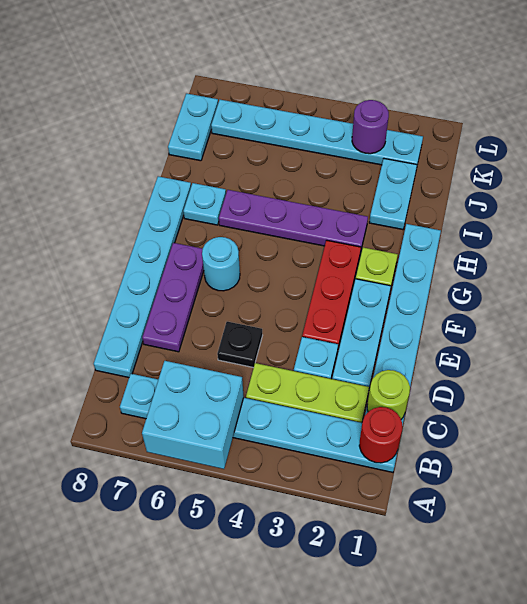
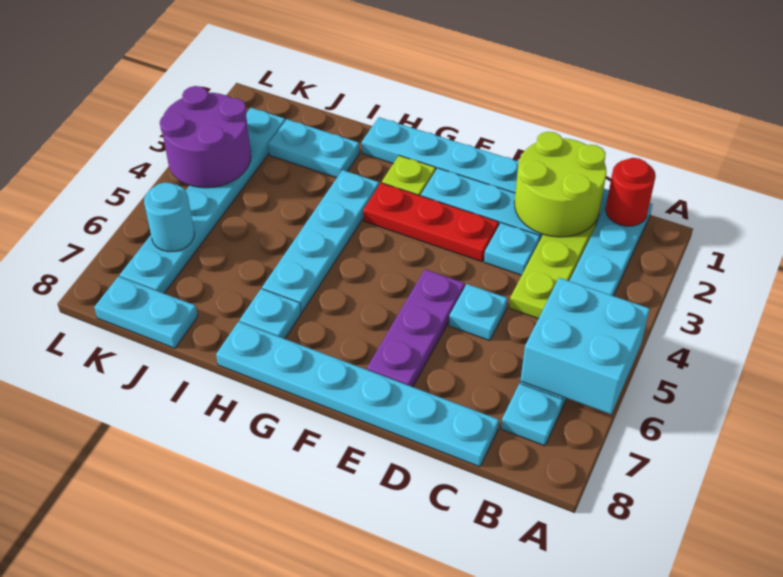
lime round brick C1 level 2 -> lime round brick C1:D2 level 2
black plate D5 level 1 -> cyan plate D5 level 1
purple plate D7:F7 level 1 -> purple plate E5:E7 level 1
cyan round brick F6 level 1 -> cyan round brick K6 level 2
purple plate H3:H6 level 1 -> cyan plate H3:H6 level 1
purple round brick K3 level 2 -> purple round brick K3:L4 level 2

